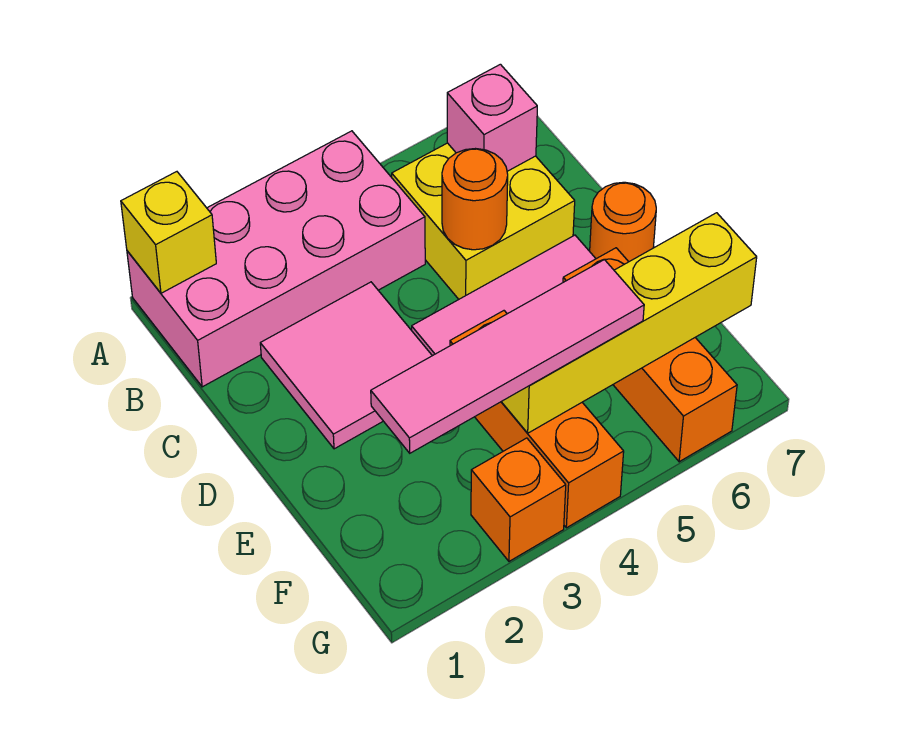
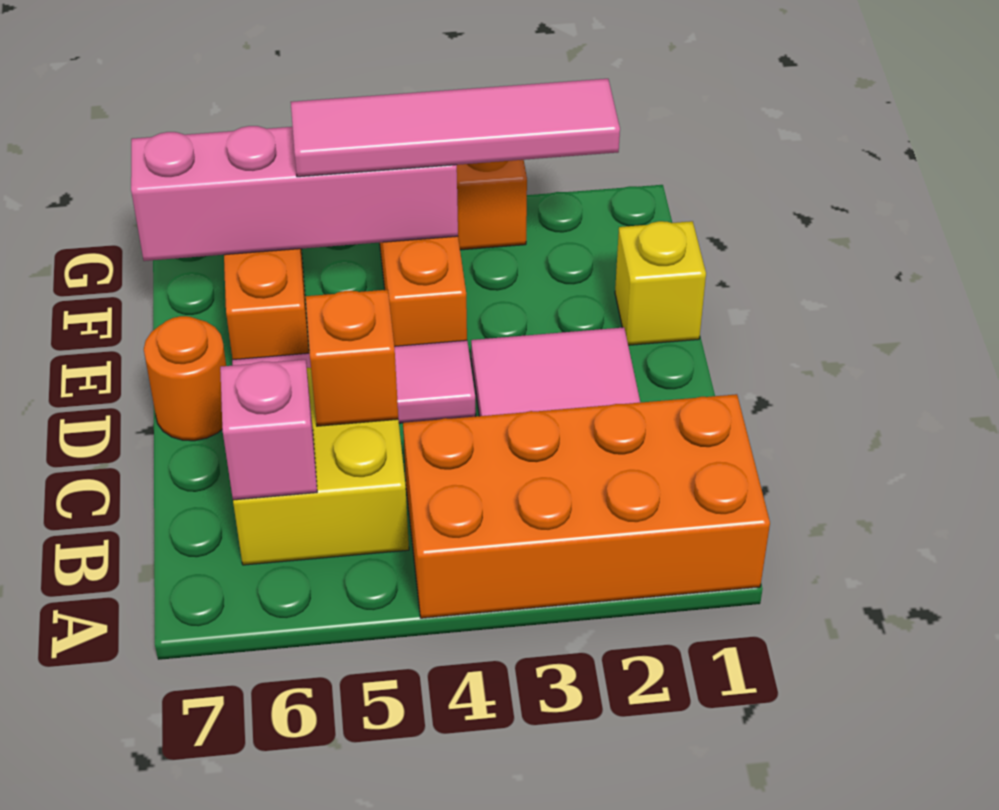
pink brick A1:B4 level 1 -> orange brick A1:B4 level 1
yellow brick A1 level 2 -> yellow brick E1 level 1
orange round brick C5 level 2 -> orange brick C5 level 2
yellow brick F4:F7 level 2 -> pink brick F4:F7 level 2

